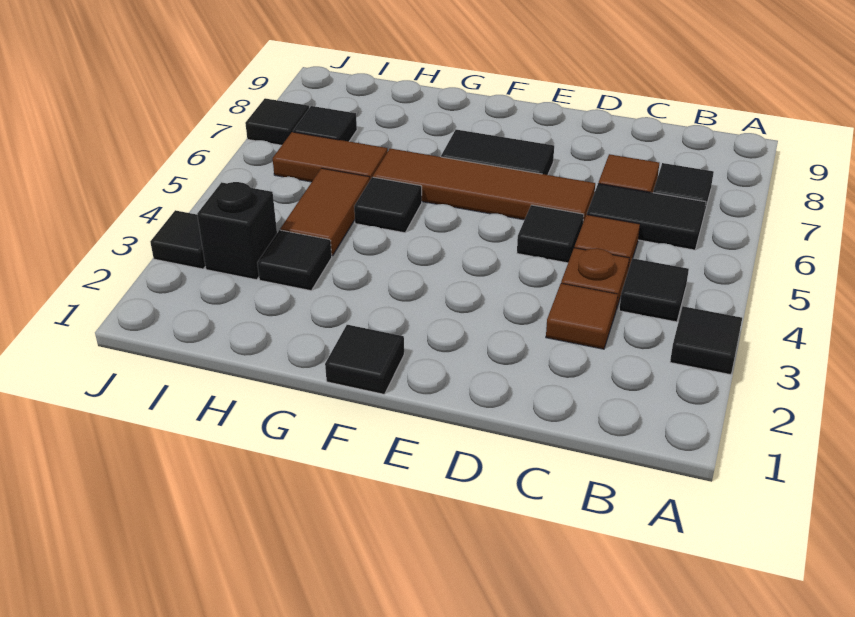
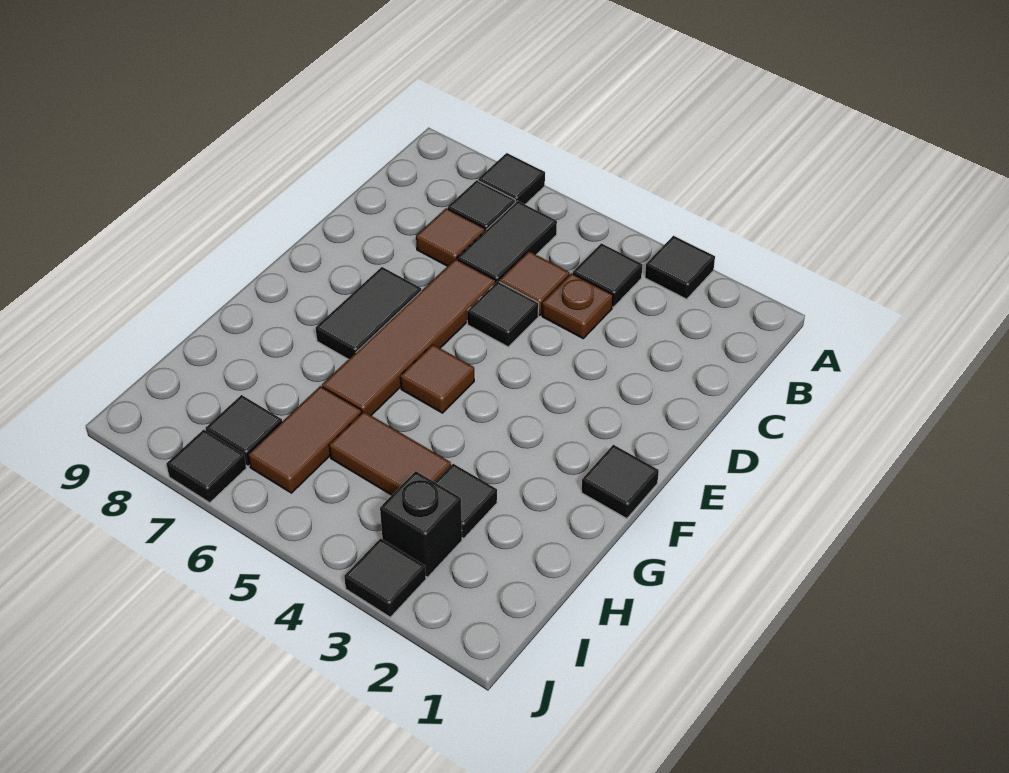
brown tile C3 level 1 -> brown tile F5 level 1
black tile G5 level 1 -> black tile A7 level 1

